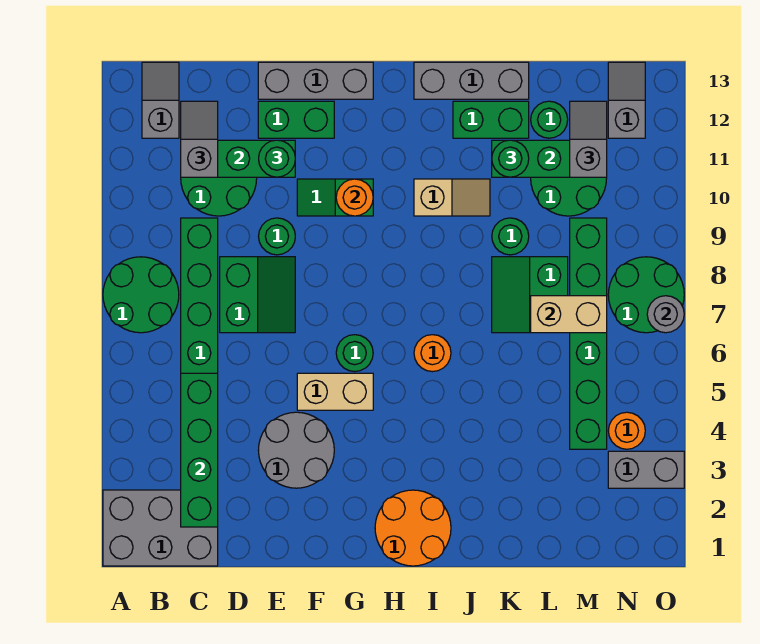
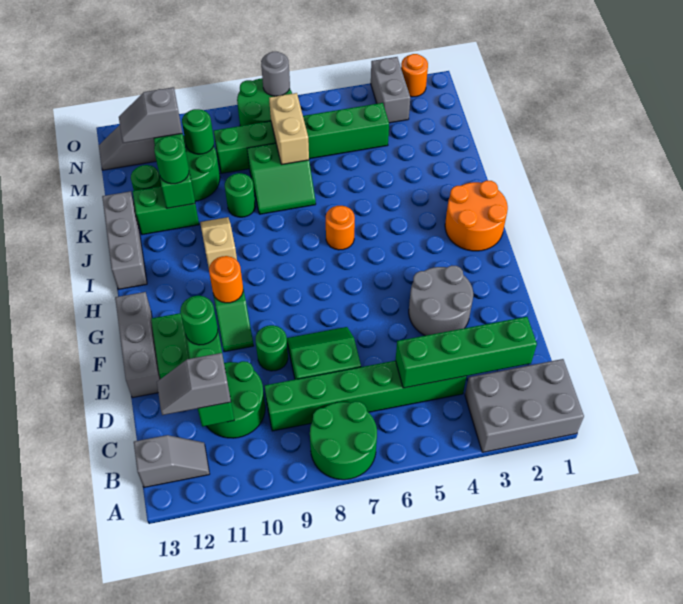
grey brick A1:C2 level 1 -> grey brick A1:B3 level 1
grey slope B12:B13 level 1 top 12 -> grey slope B12:B13 level 1 top 13
tan brick F5:G5 level 1 -> none
green round brick G6 level 1 -> green round brick M10 level 2
green brick J12:K12 level 1 -> green brick K11:K12 level 1
orange round brick N4 level 1 -> orange round brick O2 level 1

